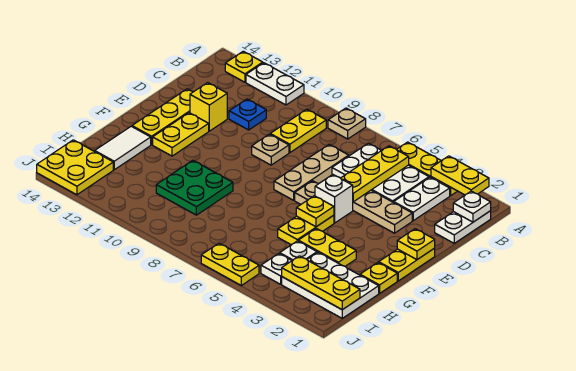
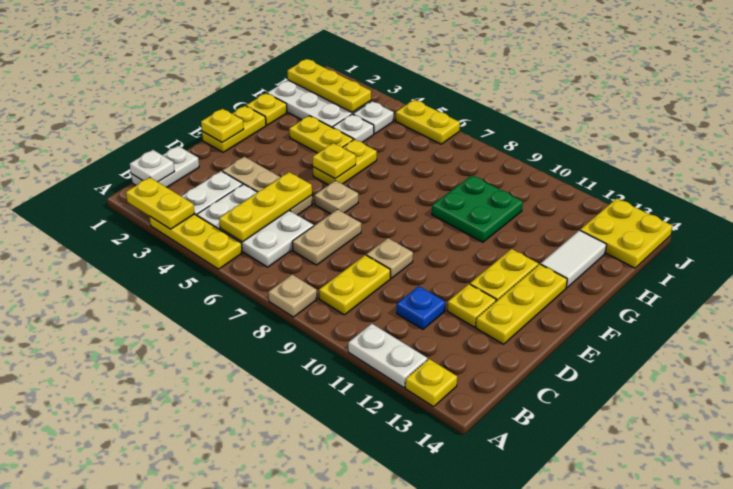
tan plate C7:E7 level 1 -> tan plate C7:D7 level 1
yellow brick D12 level 1 -> yellow plate D12 level 1
white brick E5 level 1 -> none

